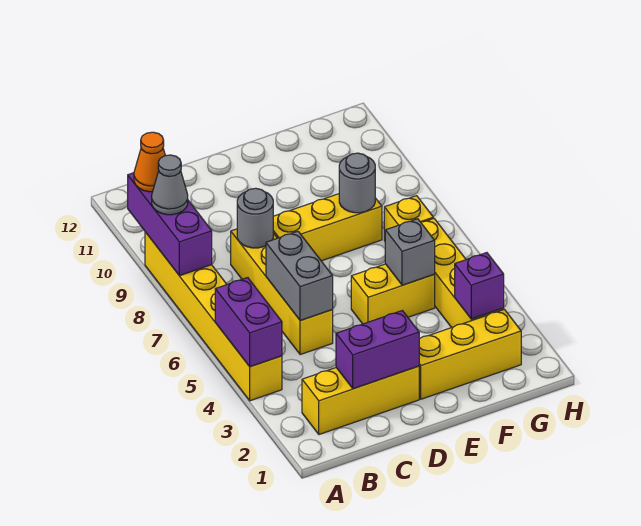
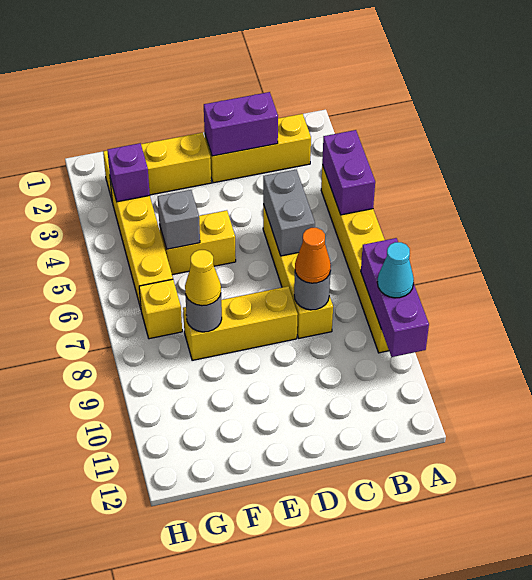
grey cone A9 level 3 -> cyan cone A9 level 3
orange cone A10 level 3 -> orange cone C8 level 3
none -> yellow cone F8 level 3

